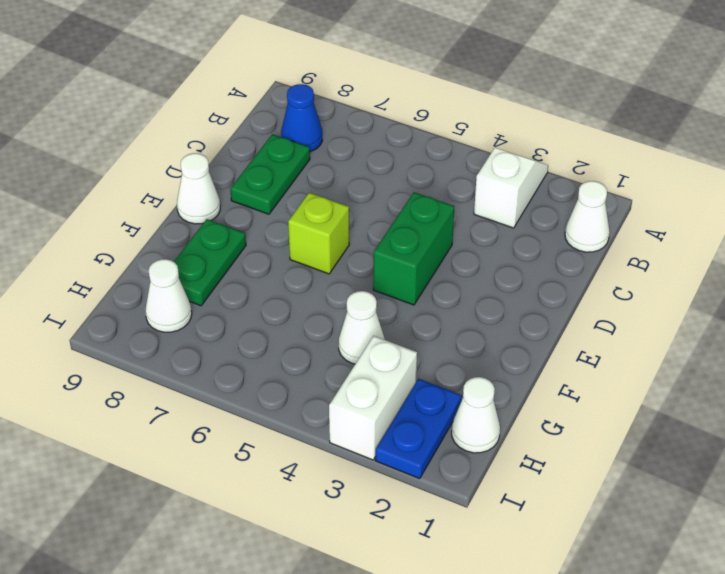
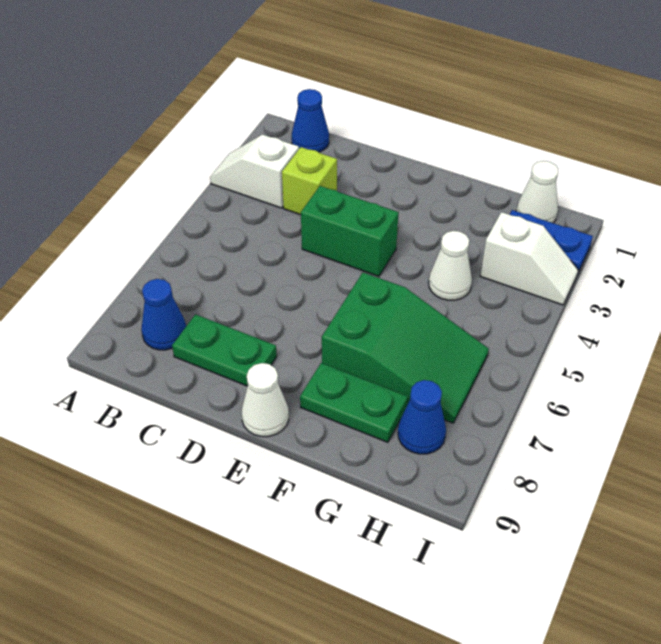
white cone B1 level 1 -> blue cone B1 level 1
lime brick E6 level 1 -> lime brick C3 level 1
none -> green slope F6:H7 level 1 top F
white brick H3:I3 level 1 -> white slope H3:I3 level 1 top H
white cone H8 level 1 -> blue cone H8 level 1

